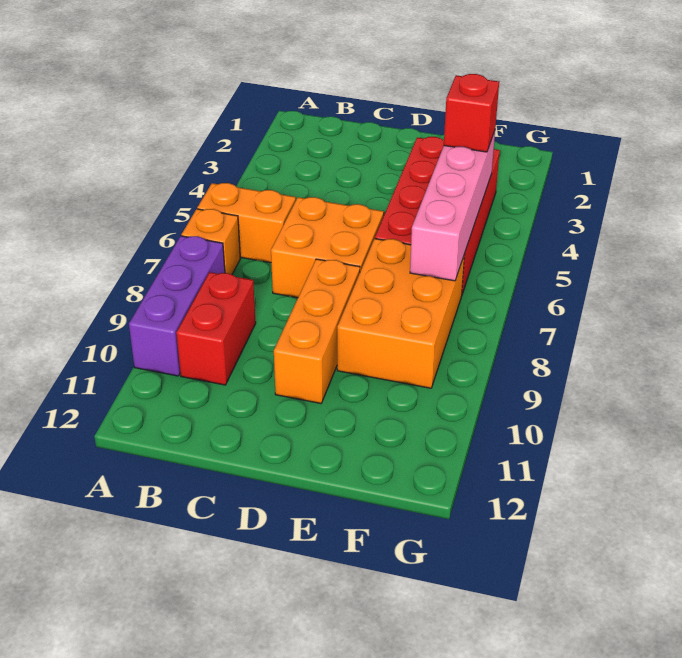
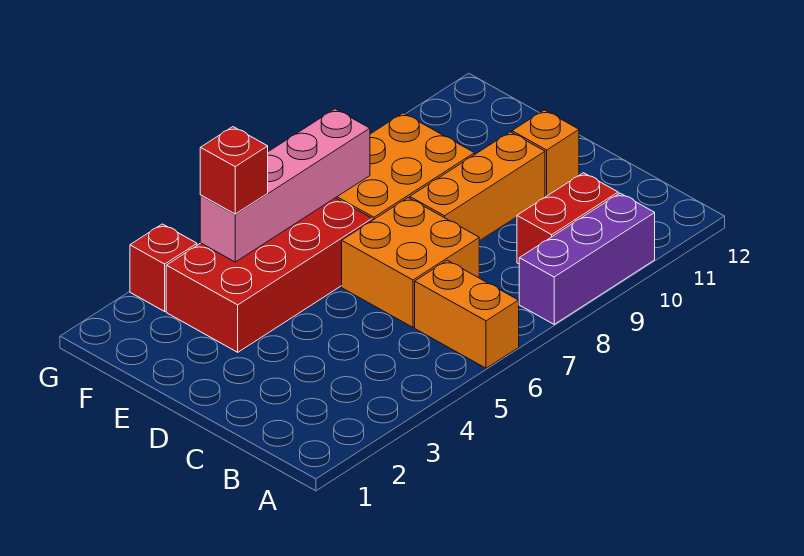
orange brick A7 level 1 -> orange brick D11 level 1
none -> red brick G3 level 1

